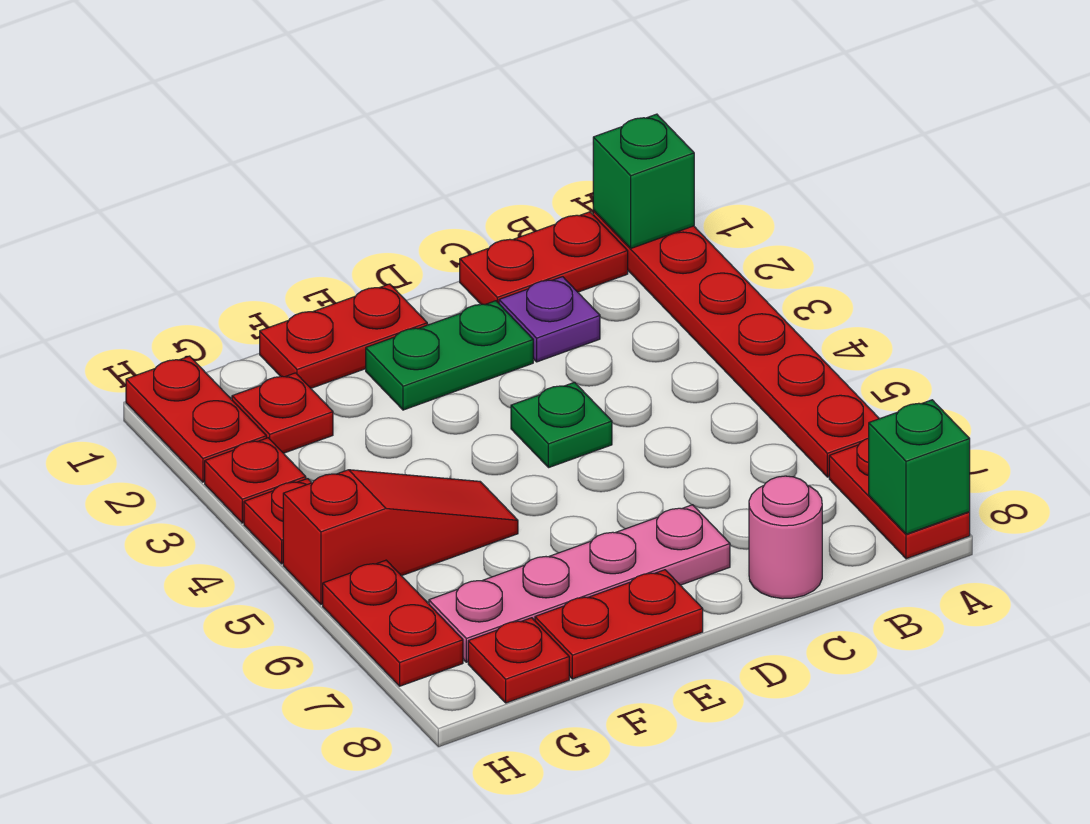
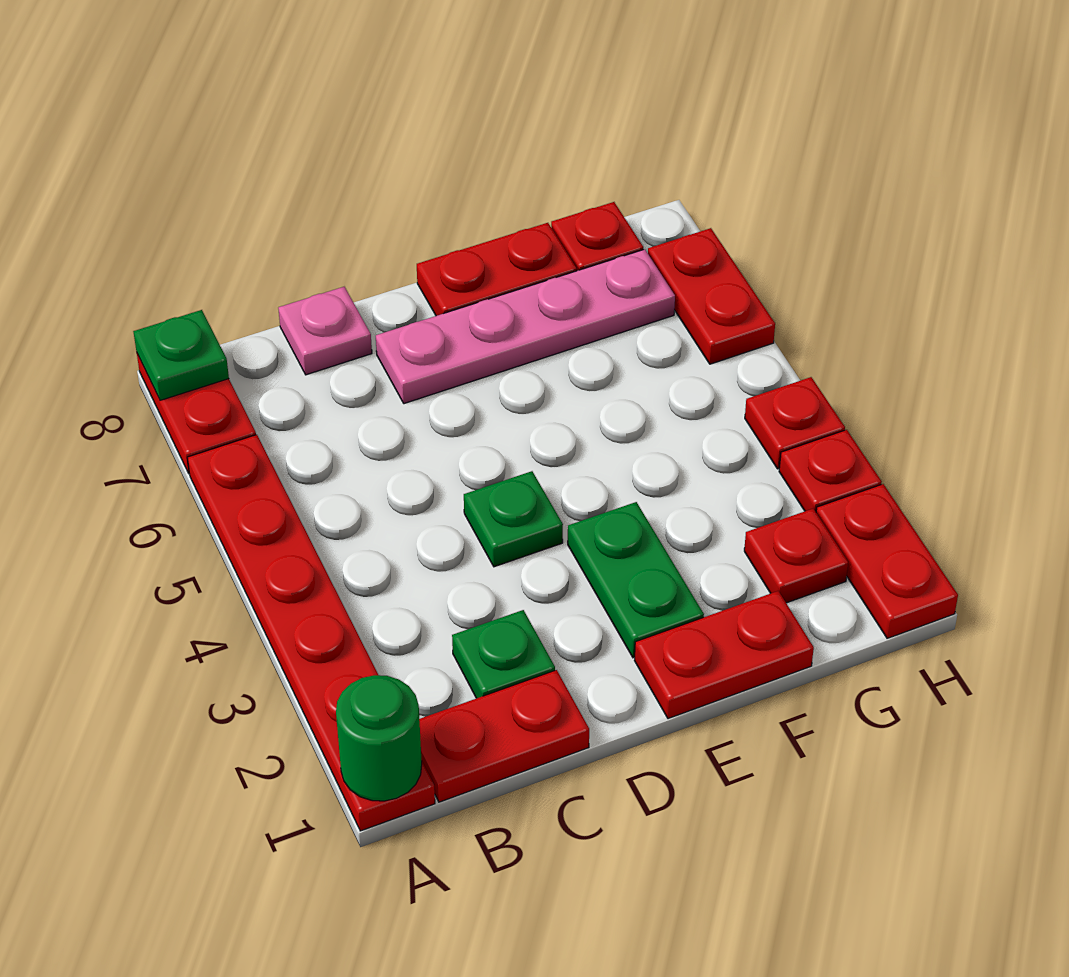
green brick A1 level 2 -> green round brick A1 level 2
green brick A8 level 2 -> green plate A8 level 2
purple plate C2 level 1 -> green plate C2 level 1
pink round brick C8 level 1 -> pink plate C8 level 1
green plate D2:E2 level 1 -> green plate E2:E3 level 1
red slope F5:H5 level 1 top H -> none

